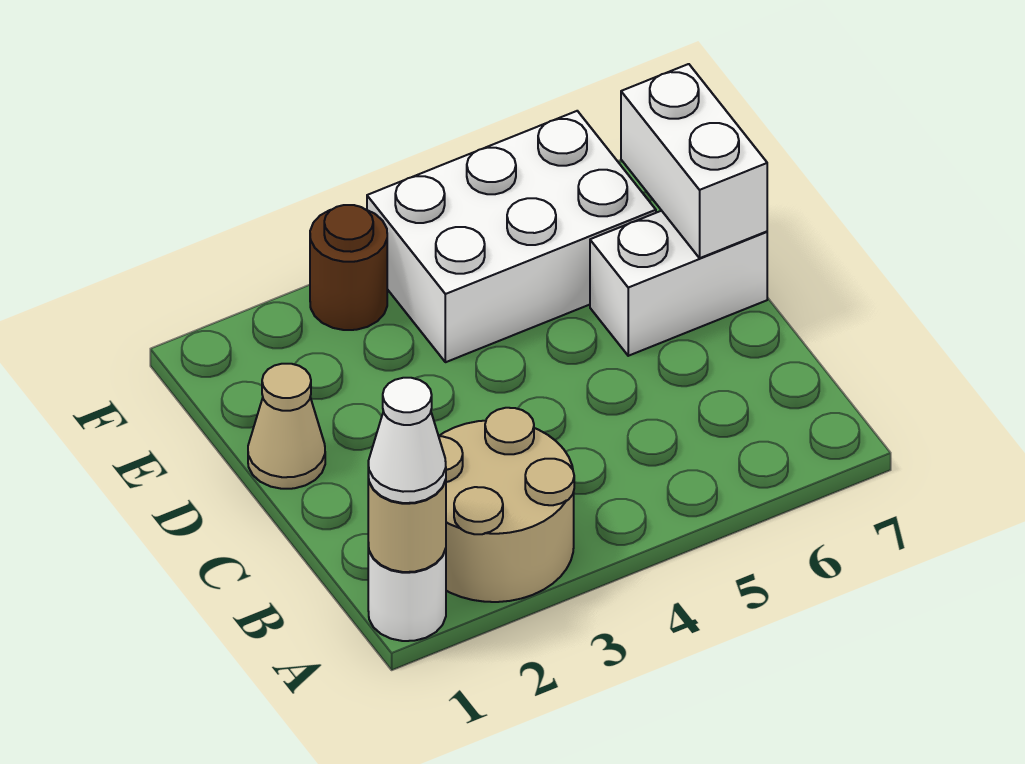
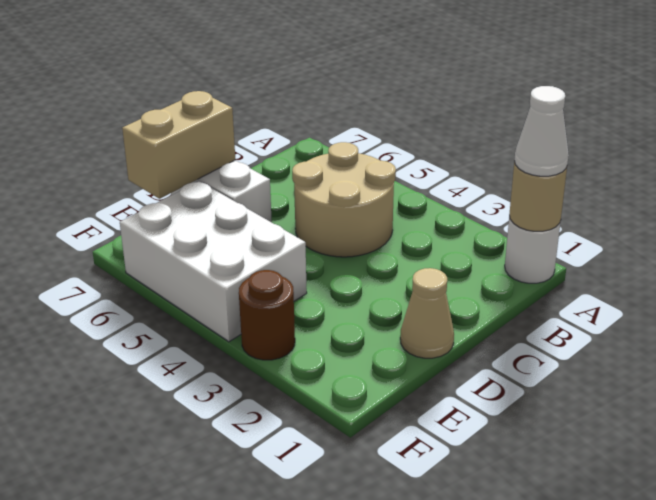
tan round brick A2:B3 level 1 -> tan round brick B4:C5 level 1
white brick D7:E7 level 2 -> tan brick D7:E7 level 2

